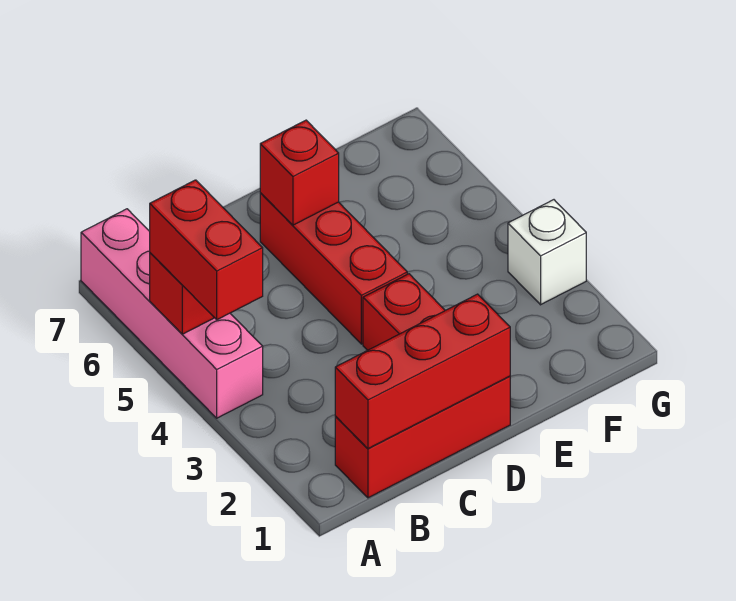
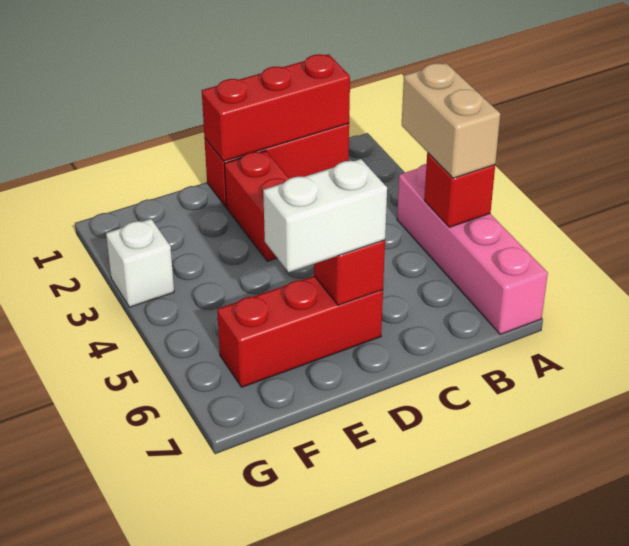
red brick A4:A5 level 3 -> tan brick A4:A5 level 3
red brick D4:D6 level 1 -> red brick D6:F6 level 1
none -> white brick D6:E6 level 3

